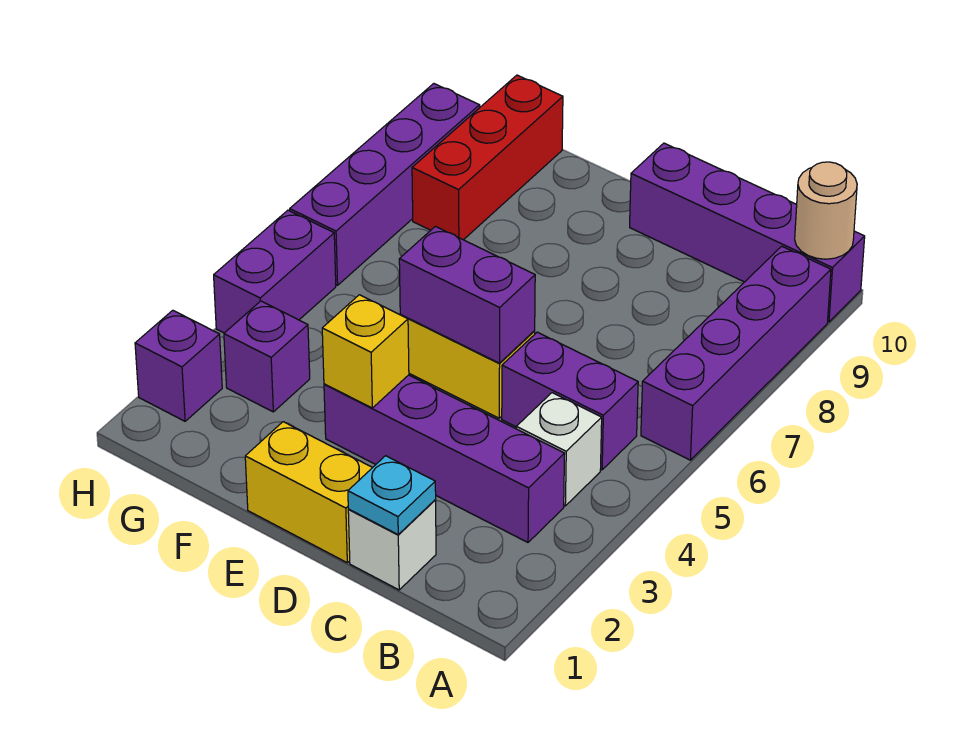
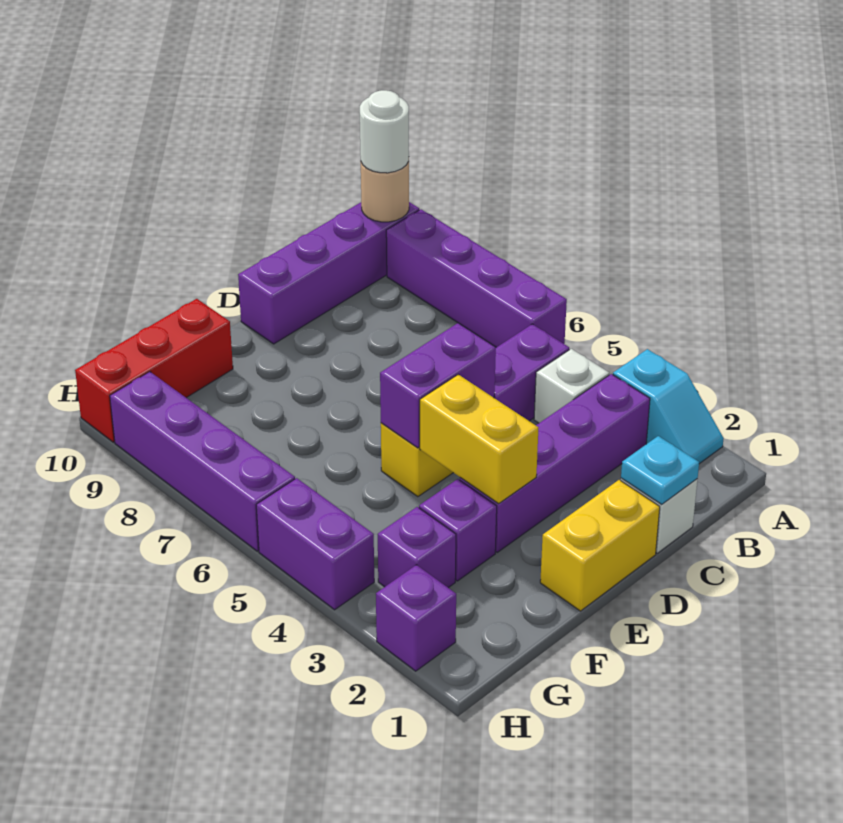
none -> cyan slope A2:A3 level 1 top 3
none -> white round brick A10 level 3
yellow brick E3 level 2 -> yellow brick E3:E4 level 2
none -> purple brick F3 level 1
red brick G8:G10 level 1 -> red brick F10:H10 level 1

